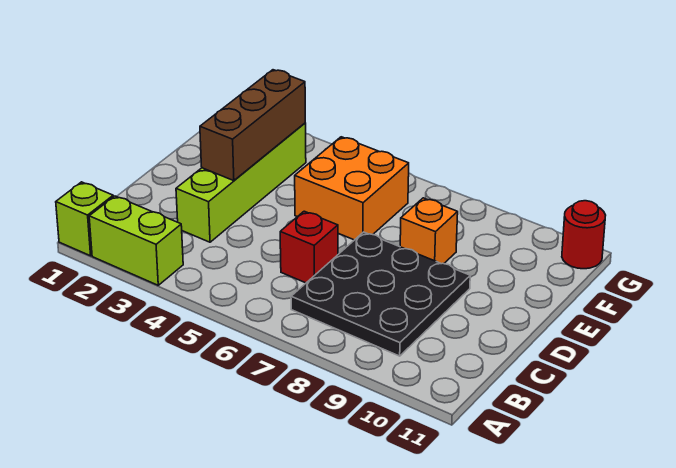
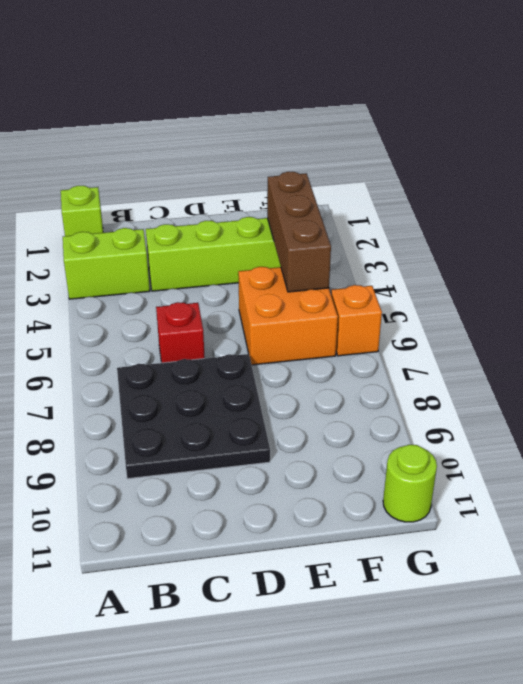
lime brick A2:A3 level 1 -> lime brick A3:B3 level 1
brown brick D3:F3 level 2 -> brown brick F3:F5 level 2
orange brick E8 level 1 -> orange brick G6 level 1
red round brick G11 level 1 -> lime round brick G11 level 1

